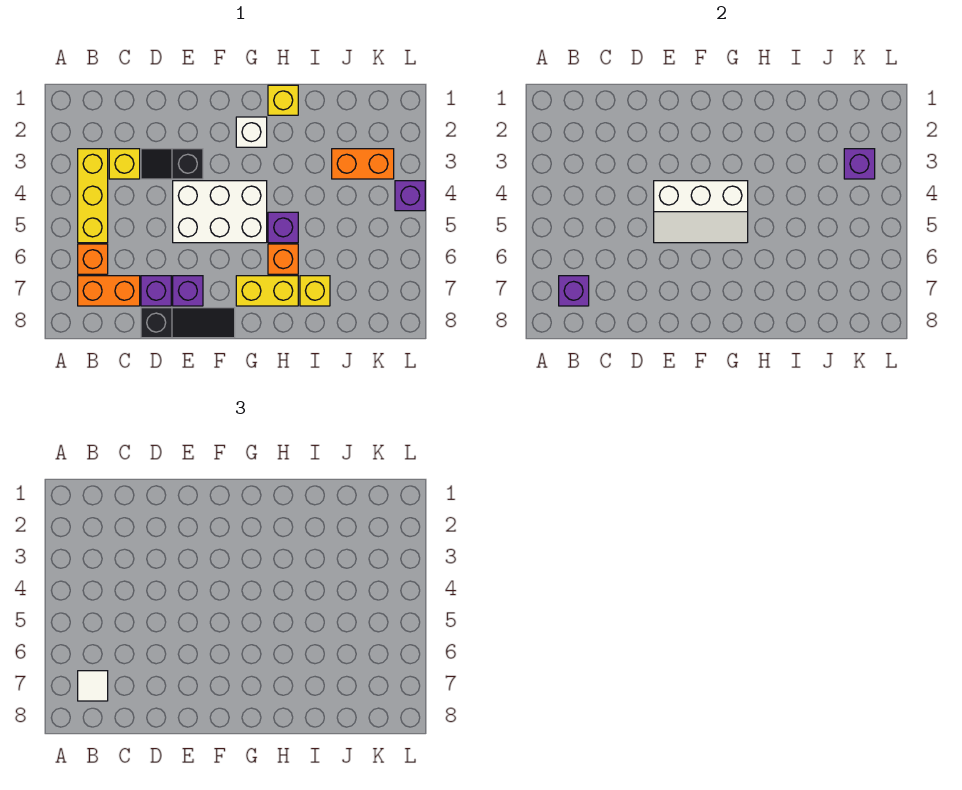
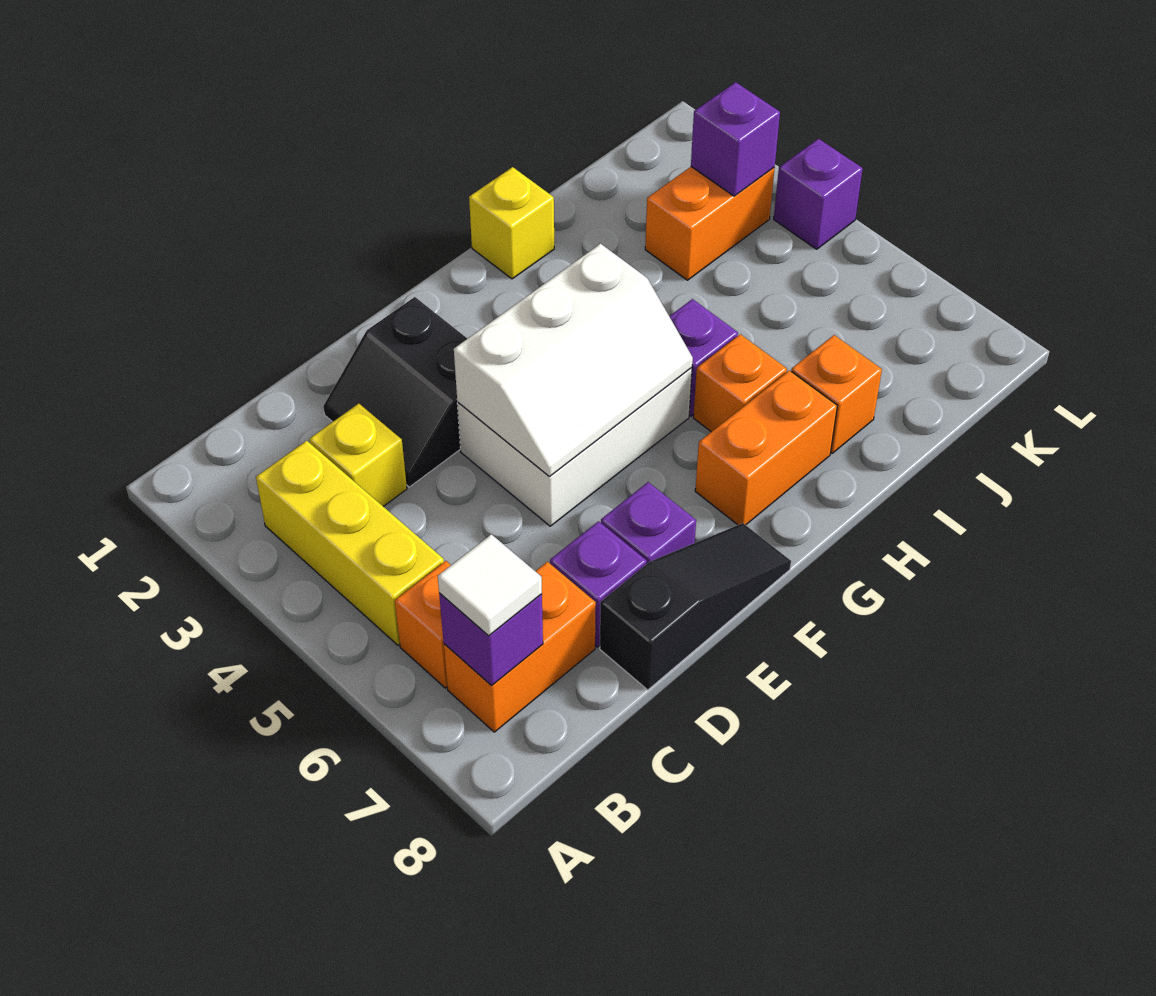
black slope D3:E3 level 1 top E -> black slope D2:E3 level 1 top E
white brick G2 level 1 -> none
yellow brick G7:H7 level 1 -> orange brick G7:H7 level 1
yellow brick I7 level 1 -> orange brick I7 level 1

